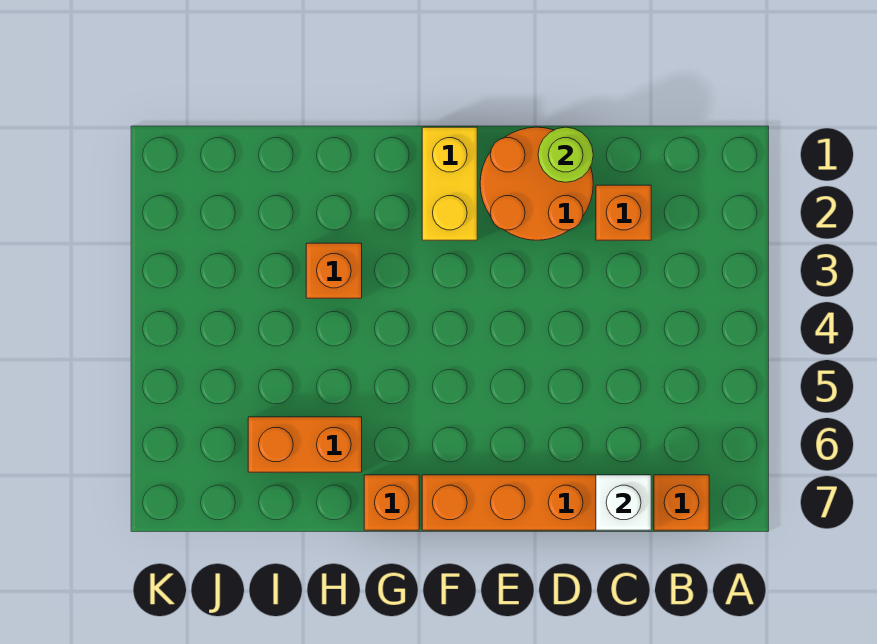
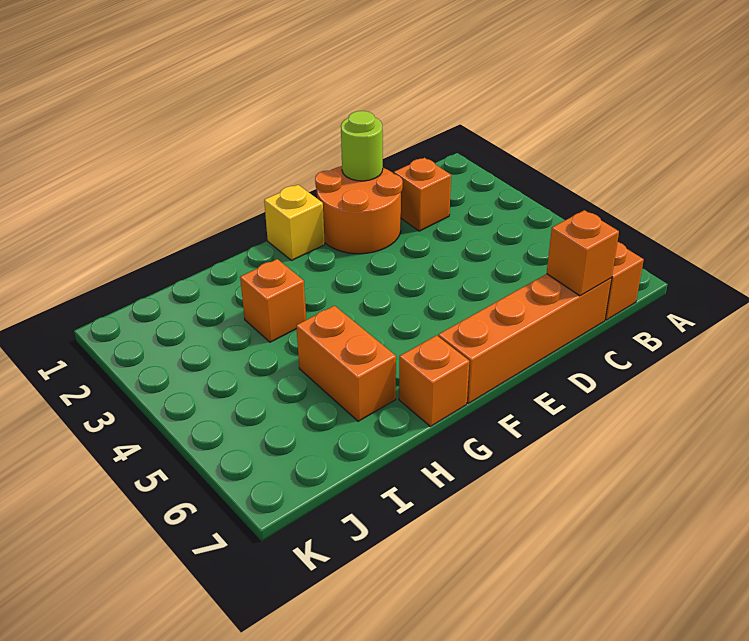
white brick C7 level 2 -> orange brick C7 level 2
yellow brick F1:F2 level 1 -> yellow brick F1 level 1
orange brick H6:I6 level 1 -> orange brick H5:H6 level 1

